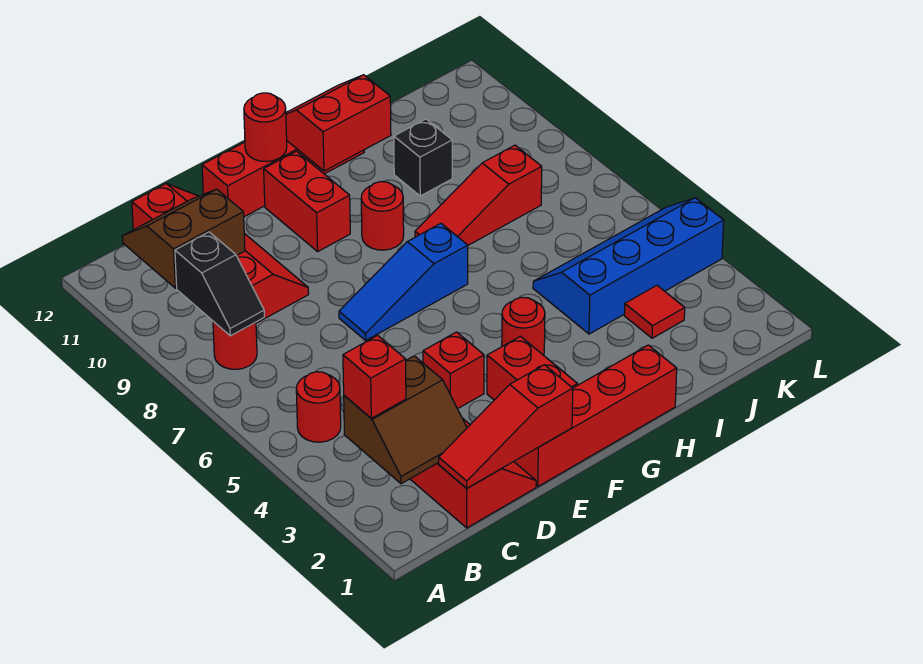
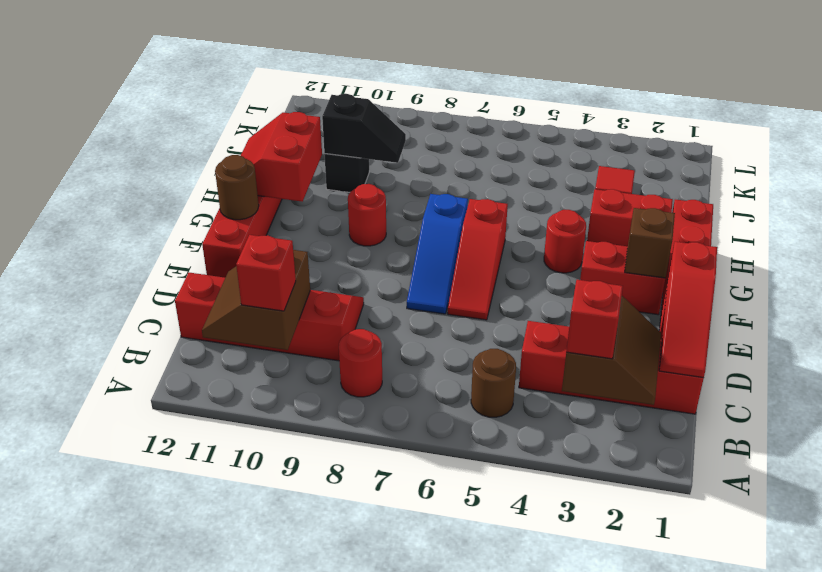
red round brick B5 level 1 -> brown round brick B5 level 1
black slope B8:B9 level 2 top 9 -> black slope I9:I10 level 2 top 10
red brick E4 level 1 -> red brick B10 level 3
none -> brown brick F2 level 2
red brick F10:F11 level 1 -> red brick H2:H3 level 1
red round brick F12 level 2 -> brown round brick F12 level 2
red slope H8:J8 level 1 top J -> red slope E6:G6 level 1 top G
blue slope I4:L5 level 1 top 4 -> none

